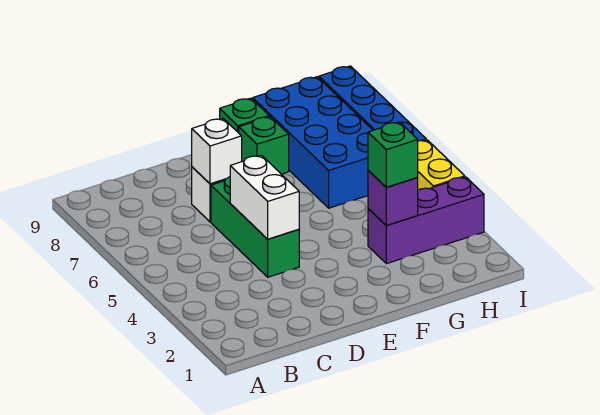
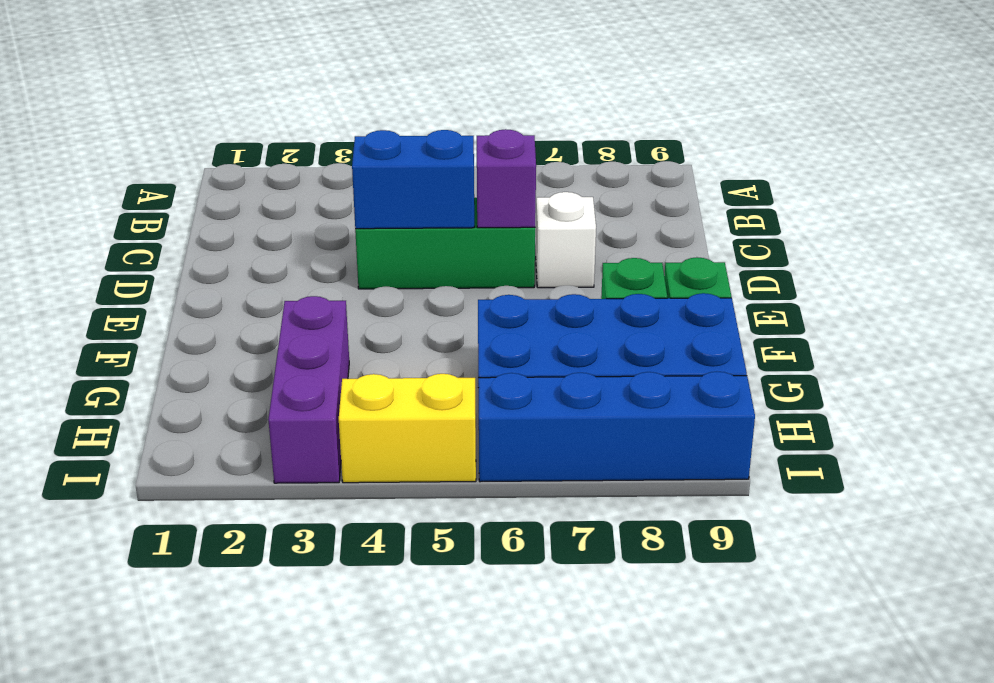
white brick D4:D5 level 2 -> blue brick D4:D5 level 2
white brick D7 level 2 -> none
purple brick G3 level 2 -> purple brick D6 level 2
green brick G3 level 3 -> none

